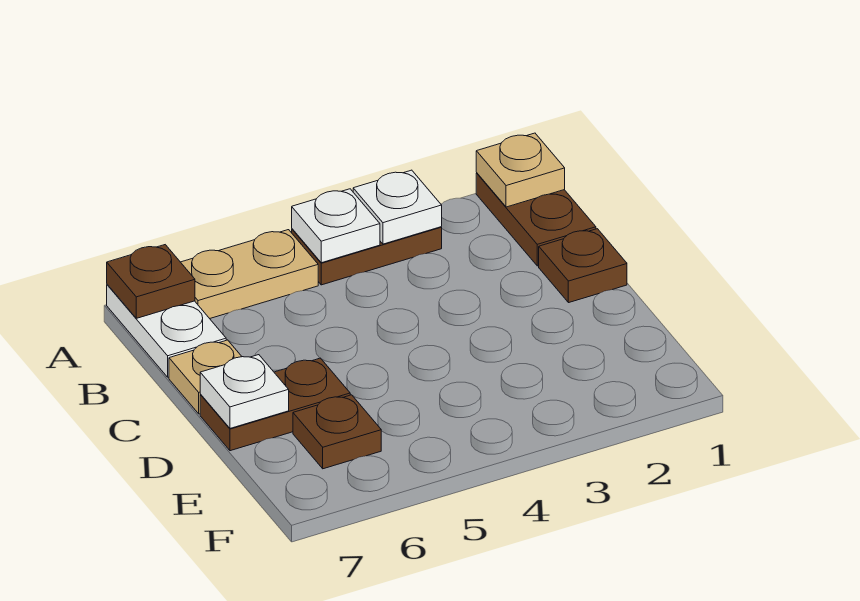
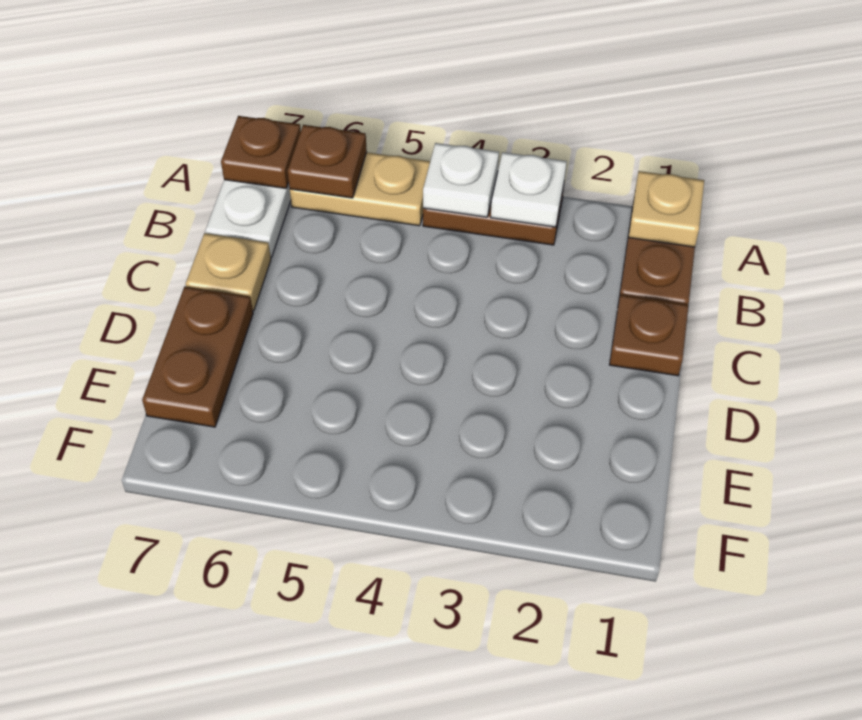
brown plate D6:D7 level 1 -> brown plate D7:E7 level 1
white plate D7 level 2 -> none
brown plate E6 level 1 -> brown plate A6 level 2

